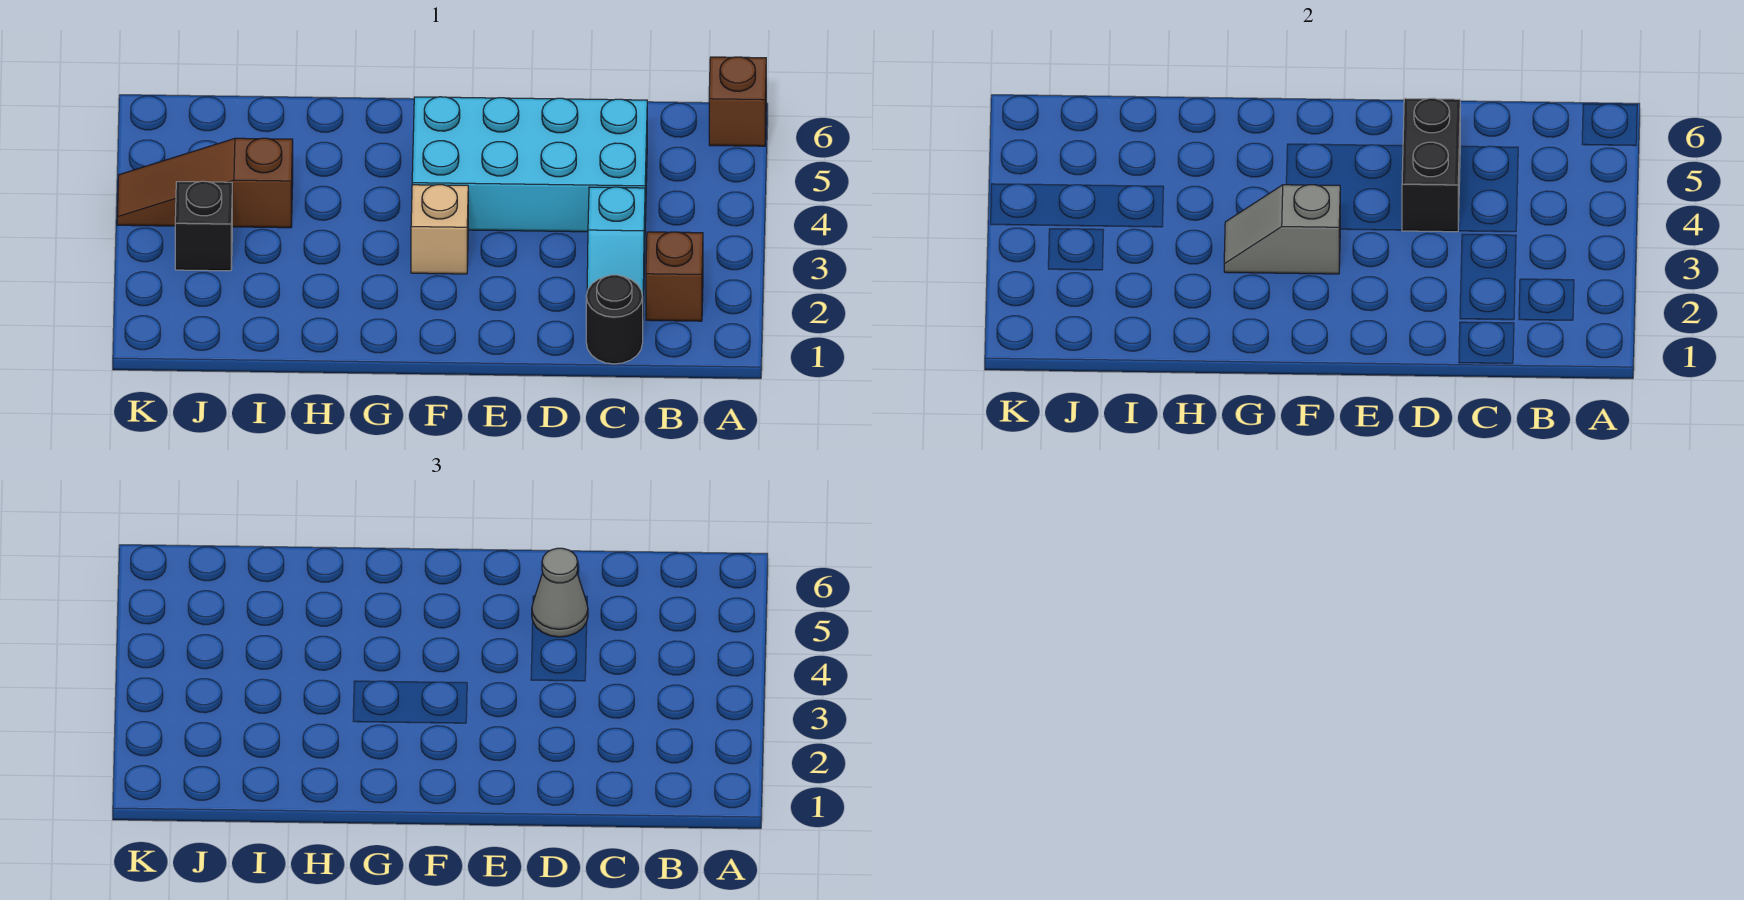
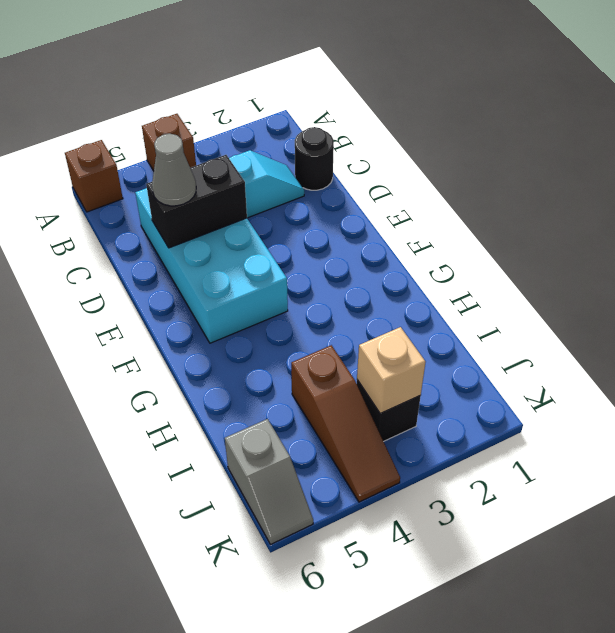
brown brick B2 level 1 -> brown brick A4 level 1
tan brick F3 level 1 -> tan brick J3 level 2
grey slope F3:G3 level 2 top F -> grey slope J6:K6 level 1 top J

